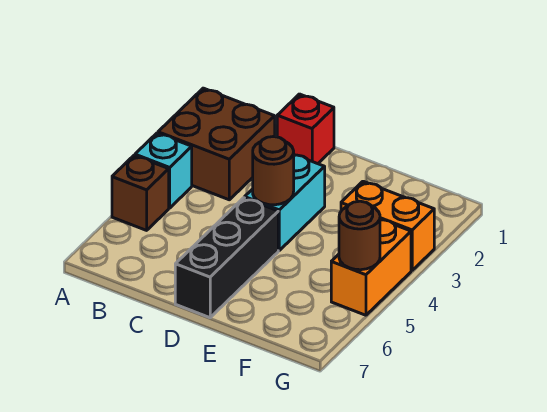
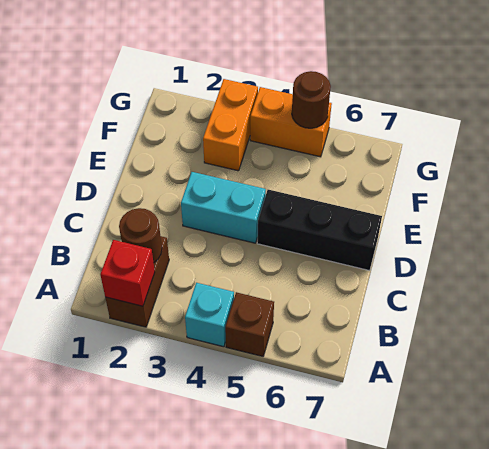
brown brick A2:B3 level 1 -> brown brick A2:B2 level 1
red brick C1 level 1 -> red brick A2 level 2
brown round brick D4 level 2 -> brown round brick B2 level 2

